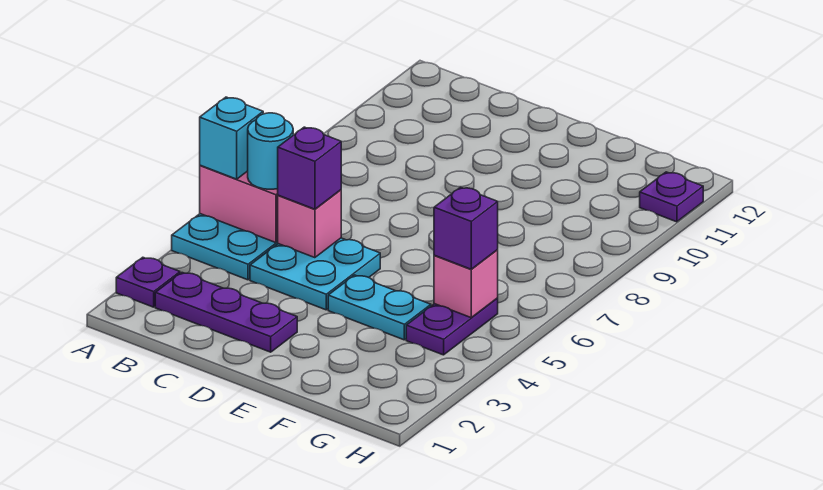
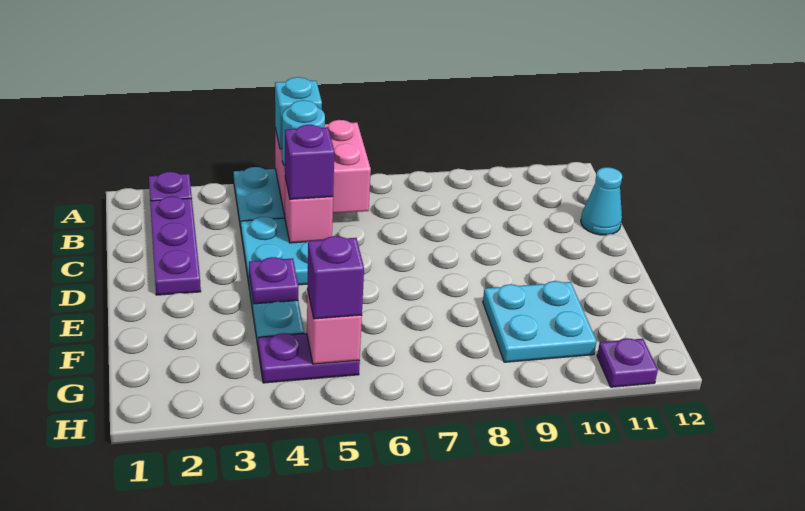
none -> cyan cone C12 level 1
none -> purple plate E4 level 2
none -> cyan plate F9:G10 level 1

